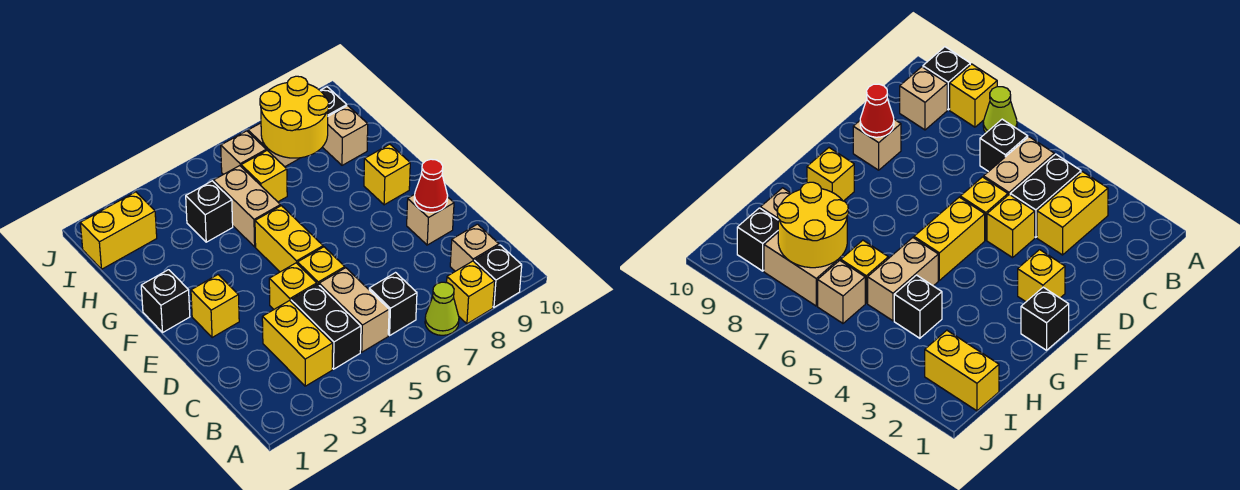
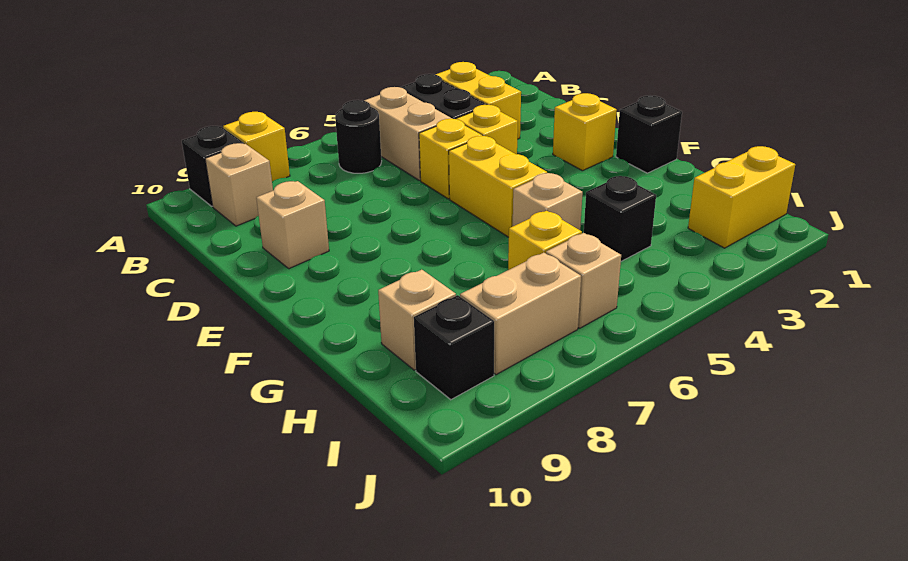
lime cone A7 level 1 -> none
black brick B6 level 1 -> black round brick B6 level 1
red cone D9 level 2 -> none
yellow brick F9 level 1 -> none
tan brick G5:H5 level 1 -> tan brick G5 level 1
yellow round brick H7:I8 level 2 -> none

